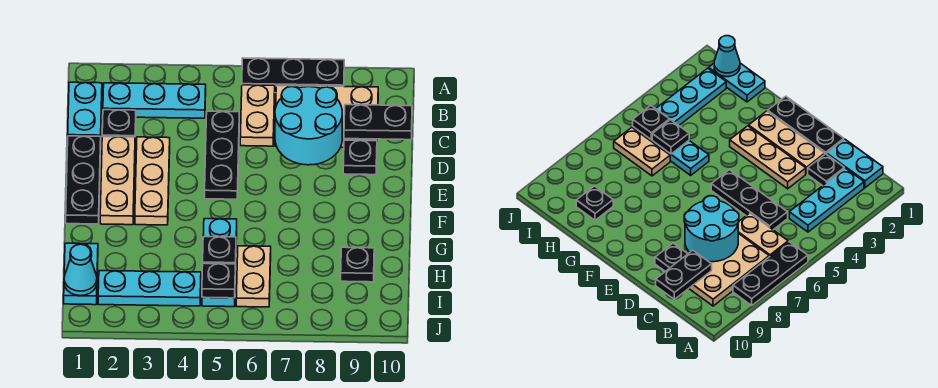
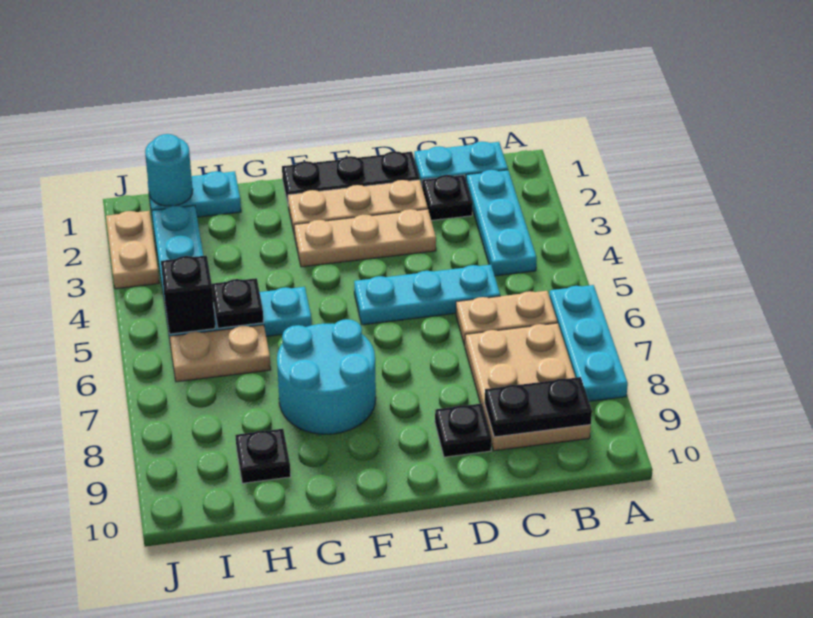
black plate A6:A8 level 1 -> cyan plate A6:A8 level 1
black plate C5:E5 level 1 -> cyan plate C5:E5 level 1
cyan round brick C7:D8 level 2 -> cyan round brick F7:G8 level 1
black plate C9:C10 level 2 -> black plate B9:C9 level 2
cyan cone I1 level 2 -> cyan round brick I1 level 2
black plate I5 level 2 -> black brick I5 level 2
none -> tan plate J2:J3 level 1

